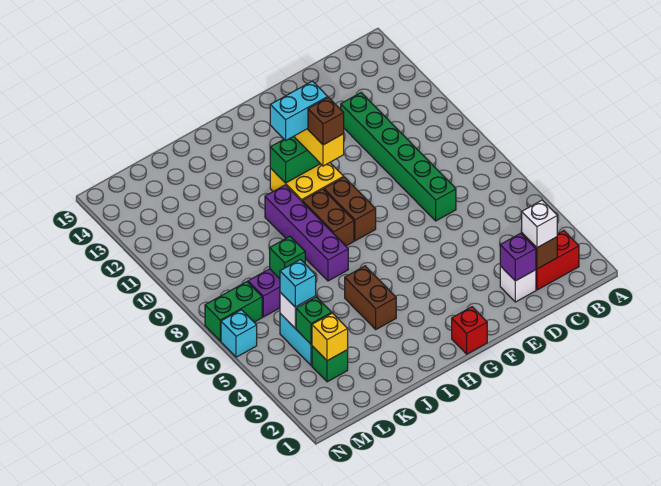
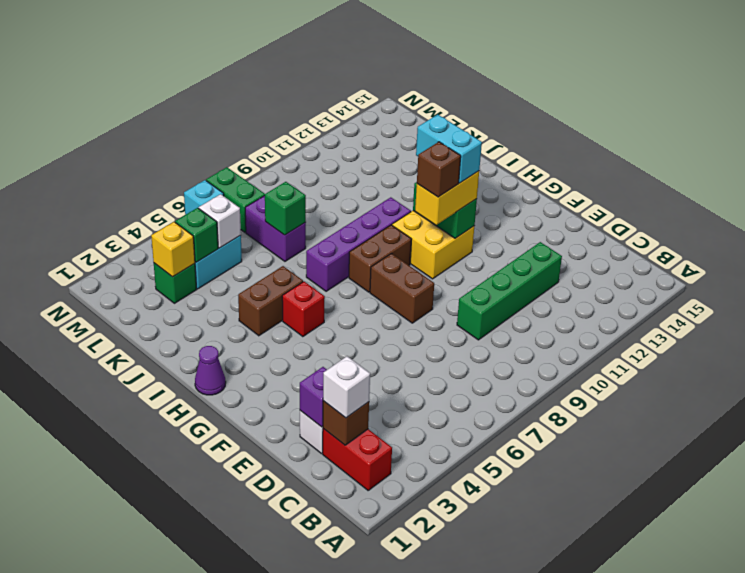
green brick D7:D12 level 1 -> green brick D9:D12 level 1
red brick G1 level 1 -> red brick H5 level 1
brown brick G8:G9 level 1 -> brown brick F8:G8 level 1
none -> purple cone H1 level 1
cyan brick L5 level 3 -> none

